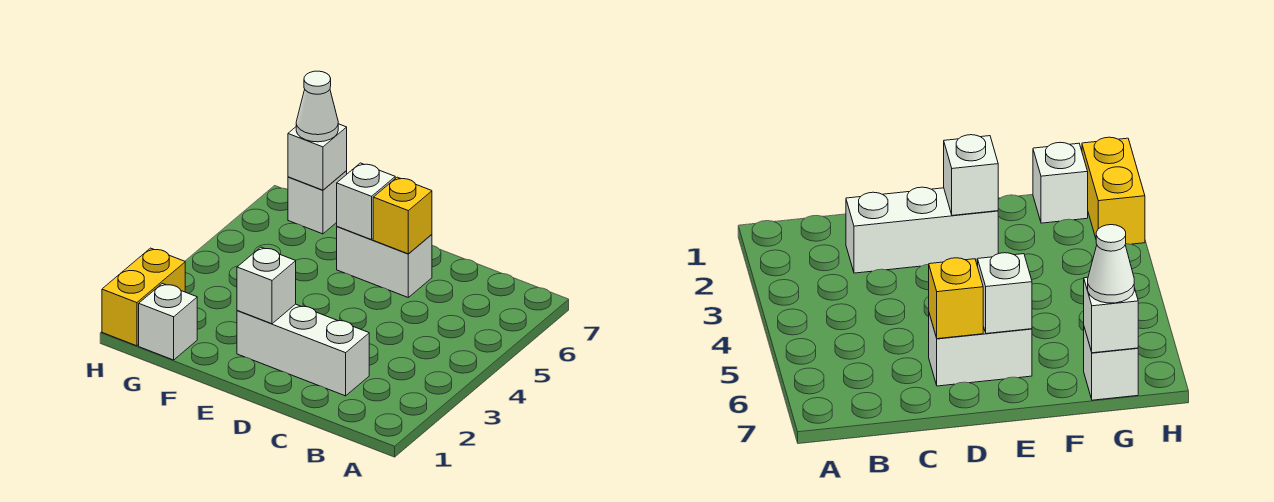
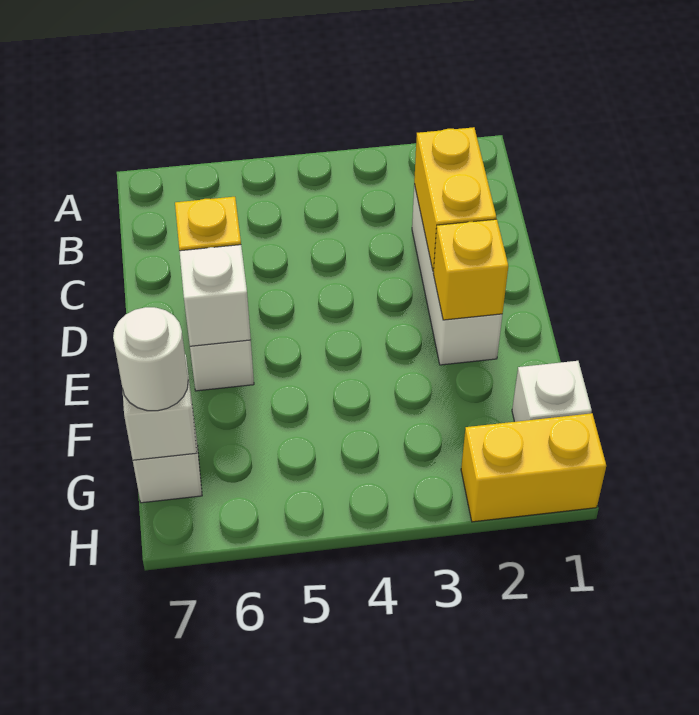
none -> yellow brick C2:D2 level 2
white brick E2 level 2 -> yellow brick E2 level 2
white cone G7 level 3 -> white round brick G7 level 3

